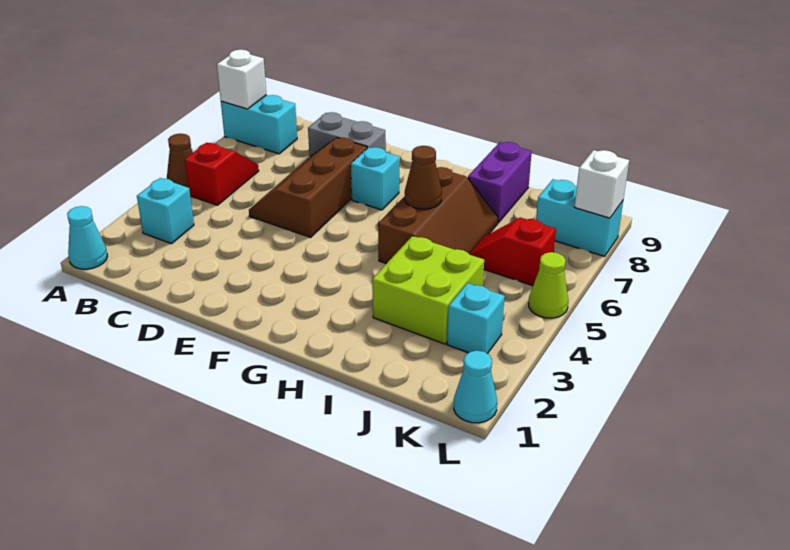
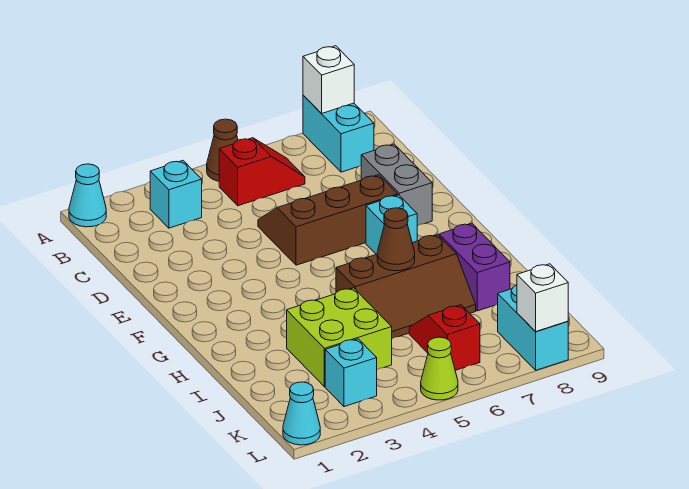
purple brick I8:I9 level 1 -> purple brick H8:I8 level 1

